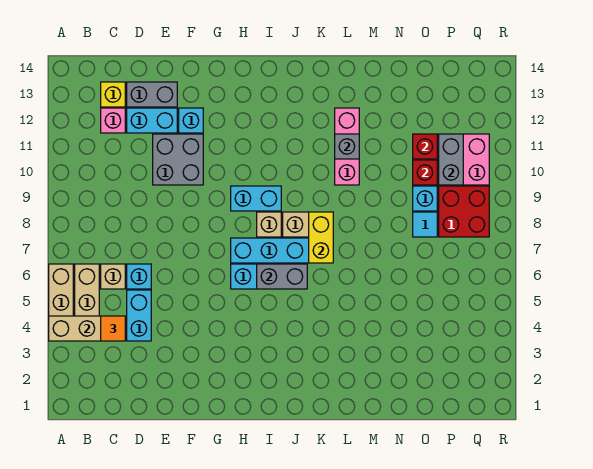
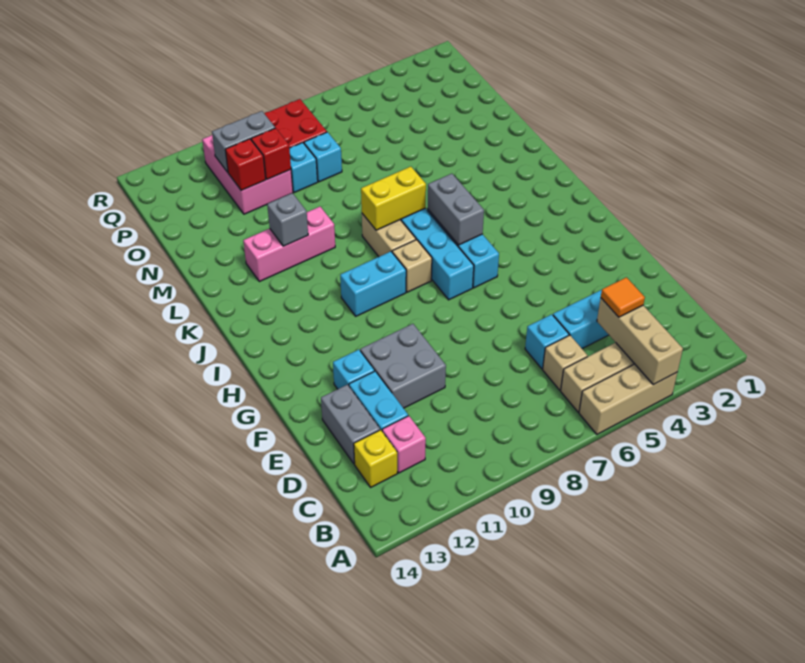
cyan brick H9:I9 level 1 -> cyan brick I9:I10 level 1
cyan tile O8 level 1 -> cyan brick O8 level 1

